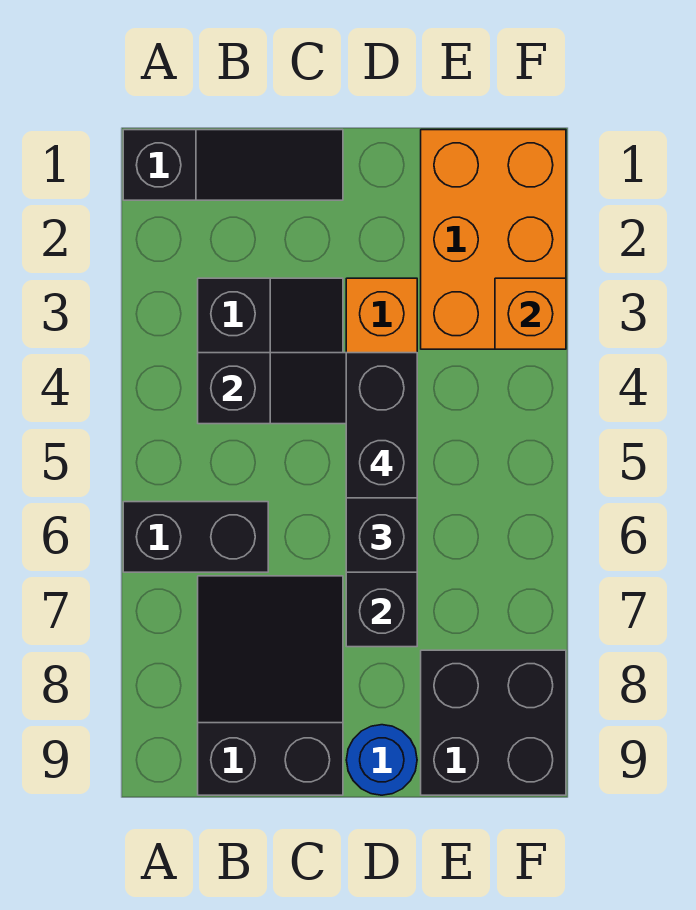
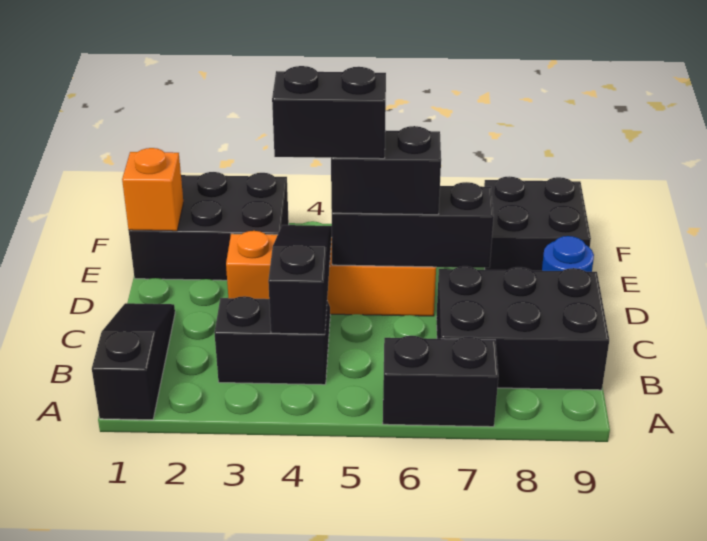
black brick A6:B6 level 1 -> black brick A6:A7 level 1
black slope B7:C9 level 1 top 9 -> black brick B7:C9 level 1
orange brick E1:F3 level 1 -> black brick E1:F3 level 1
orange brick F3 level 2 -> orange brick E1 level 2

